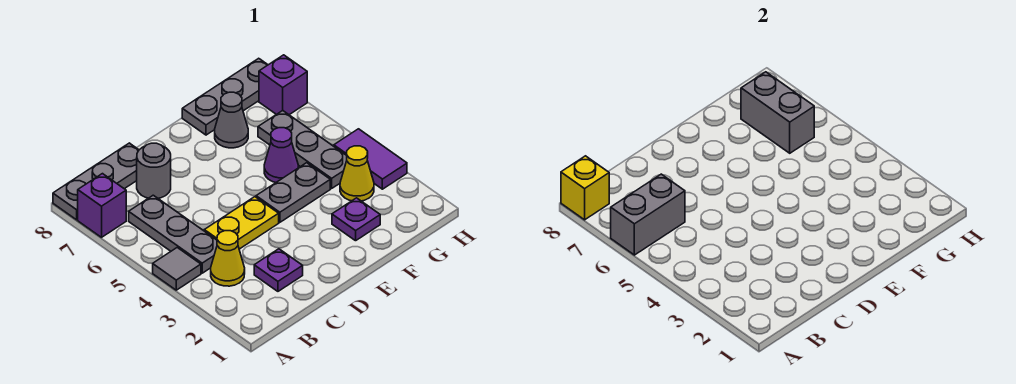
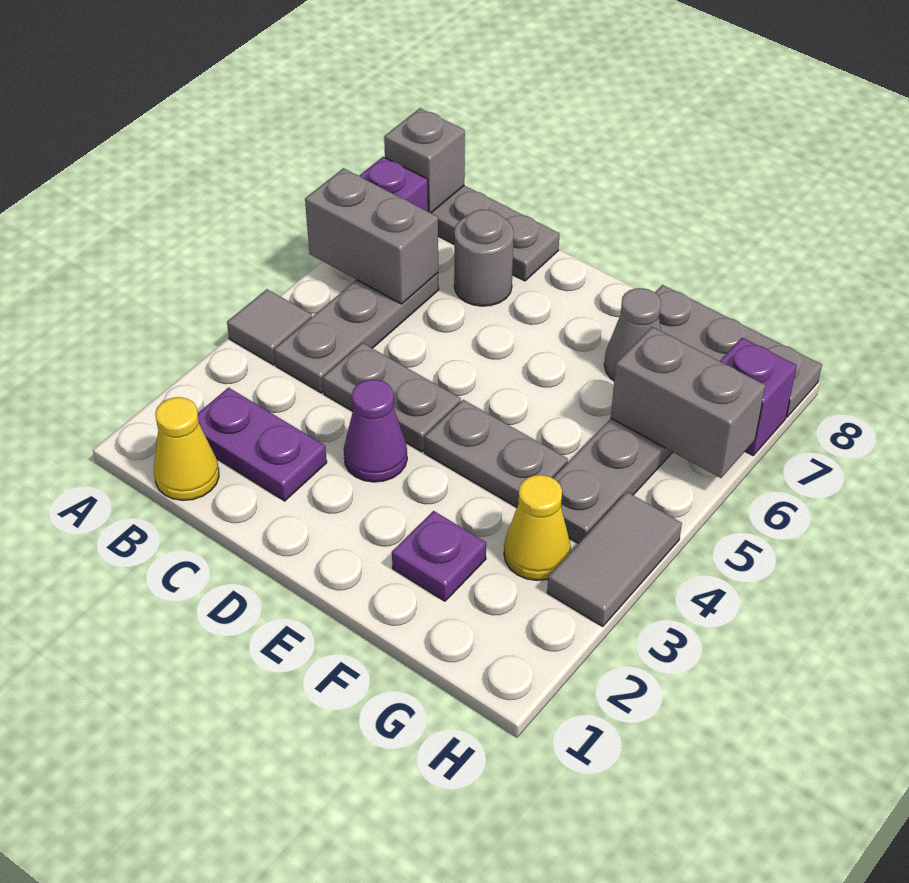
yellow brick A8 level 2 -> grey brick A8 level 2
yellow cone B3 level 1 -> yellow cone B1 level 1
purple plate C2 level 1 -> purple plate B2:C2 level 1
yellow plate C4:D4 level 1 -> grey plate C4:D4 level 1
purple cone F5 level 1 -> purple cone D3 level 1
grey brick G6:G7 level 2 -> grey brick G6:H6 level 2
purple tile H3:H4 level 1 -> grey tile H3:H4 level 1

